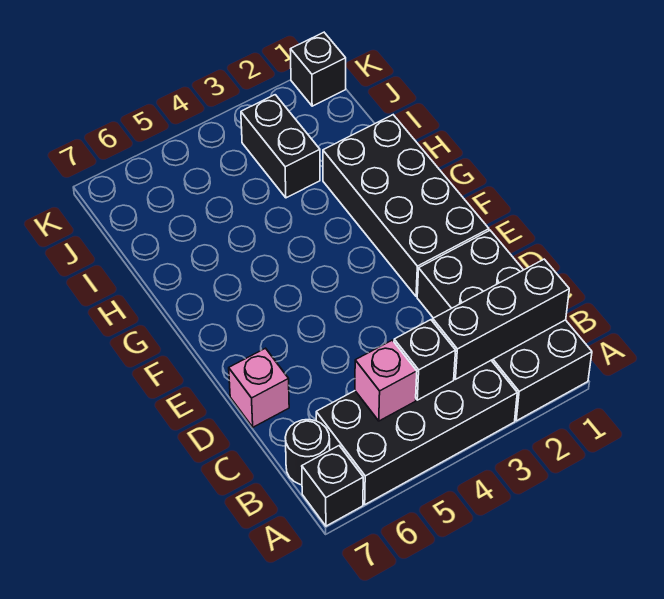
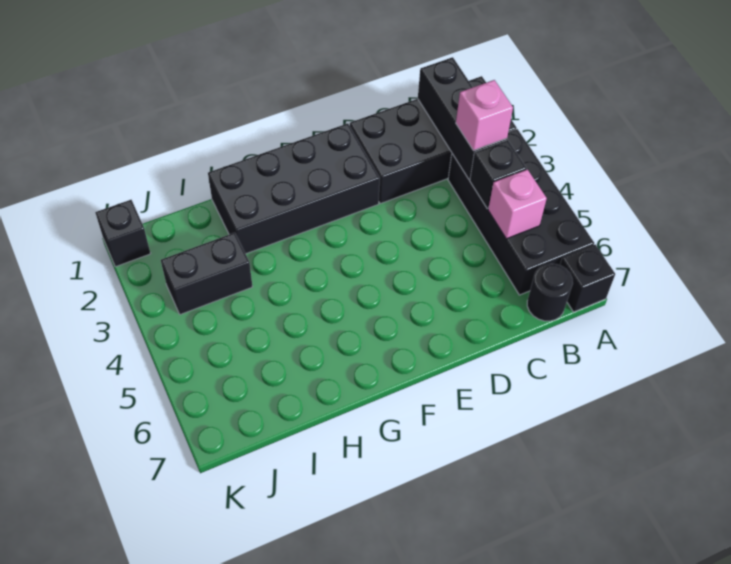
pink brick D7 level 1 -> pink brick B3 level 3

